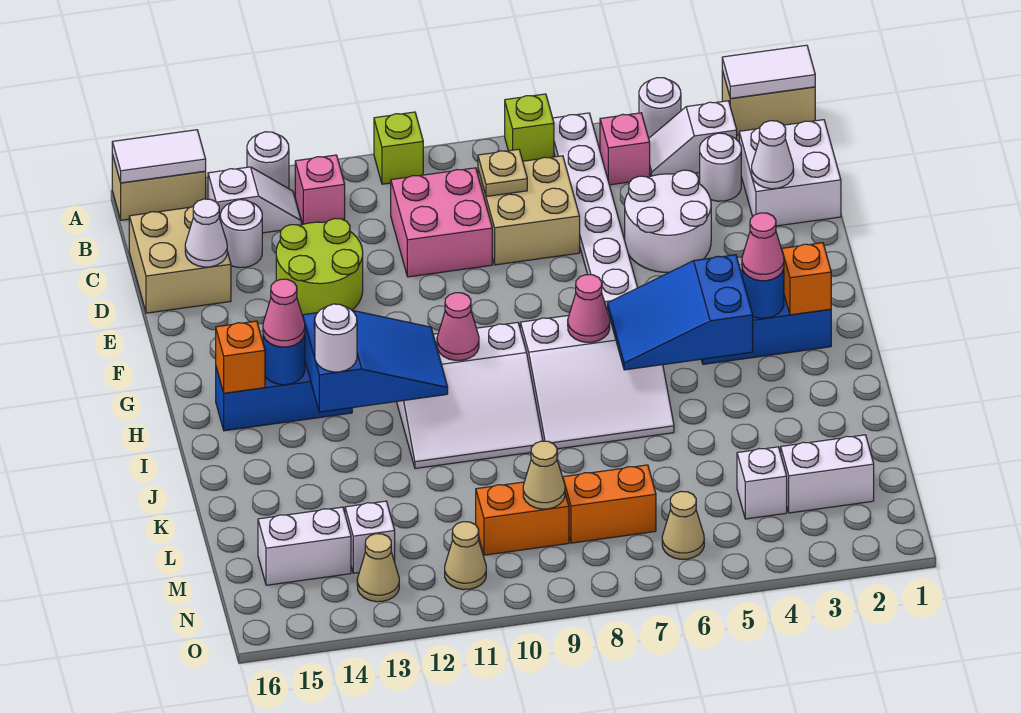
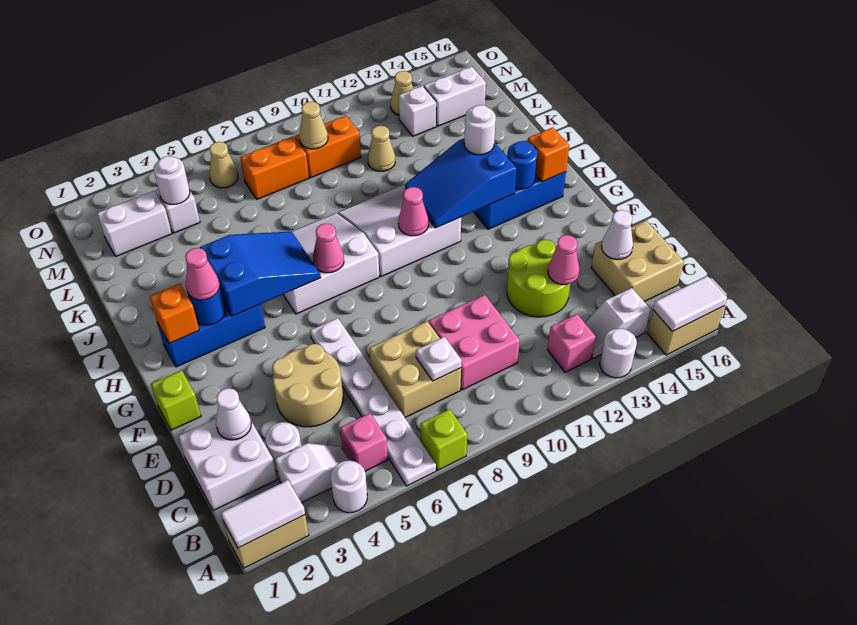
lime brick A10 level 1 -> lime brick F1 level 1
tan plate C8 level 2 -> white plate C8 level 2
white round brick C14 level 1 -> white round brick M4 level 2
white round brick D4:E5 level 1 -> tan round brick D4:E5 level 1
pink cone H14 level 3 -> pink cone D13 level 2
tan cone N11 level 1 -> tan cone L11 level 1

